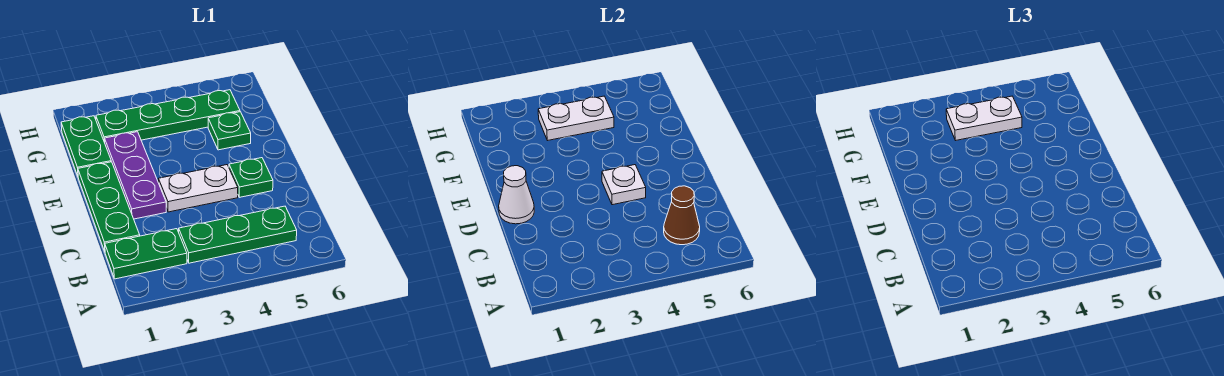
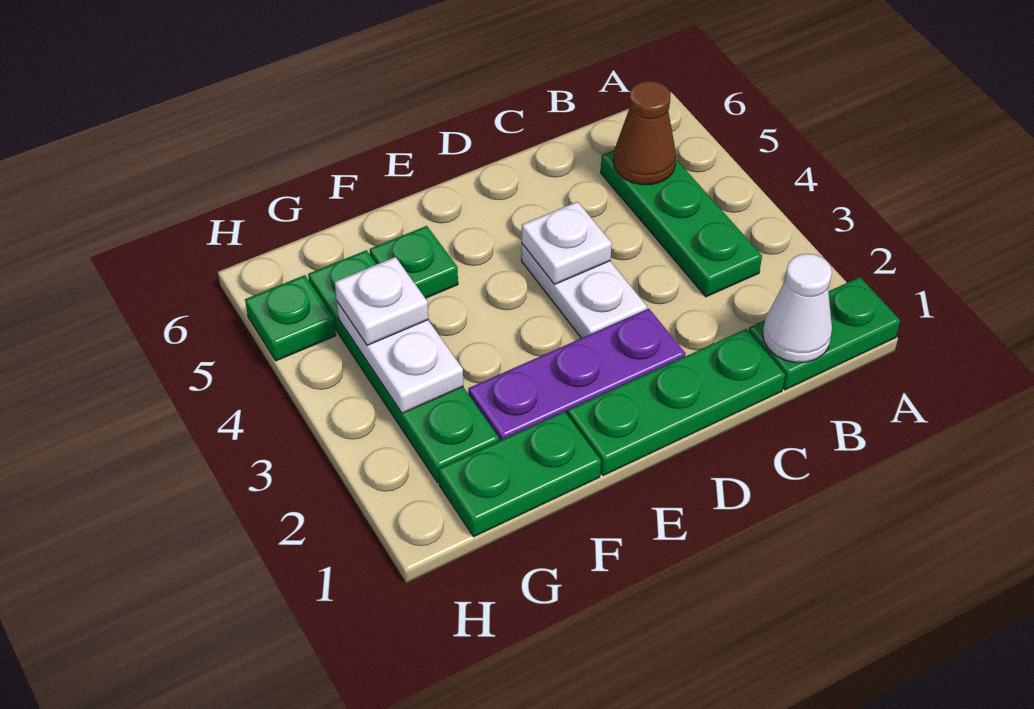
green plate B1:B2 level 1 -> green plate A1:B1 level 1
white cone D1 level 2 -> white cone B1 level 2
green plate D5 level 1 -> green plate H5 level 1
white plate G3:G4 level 3 -> white plate G4 level 3

